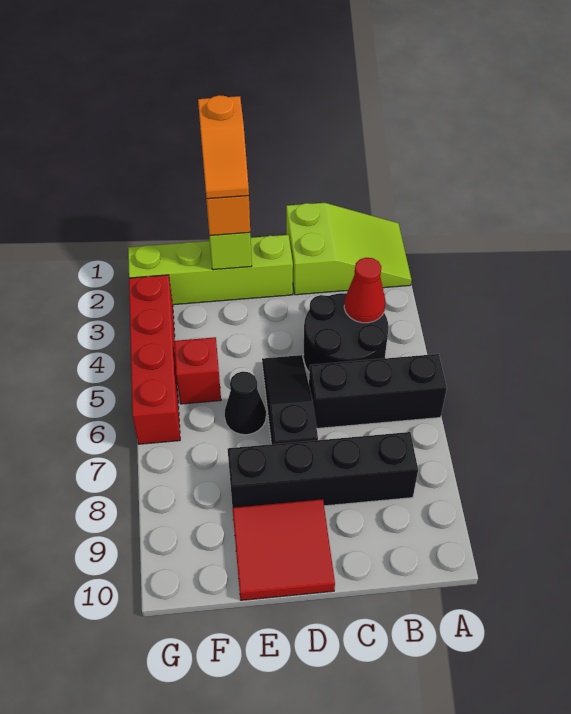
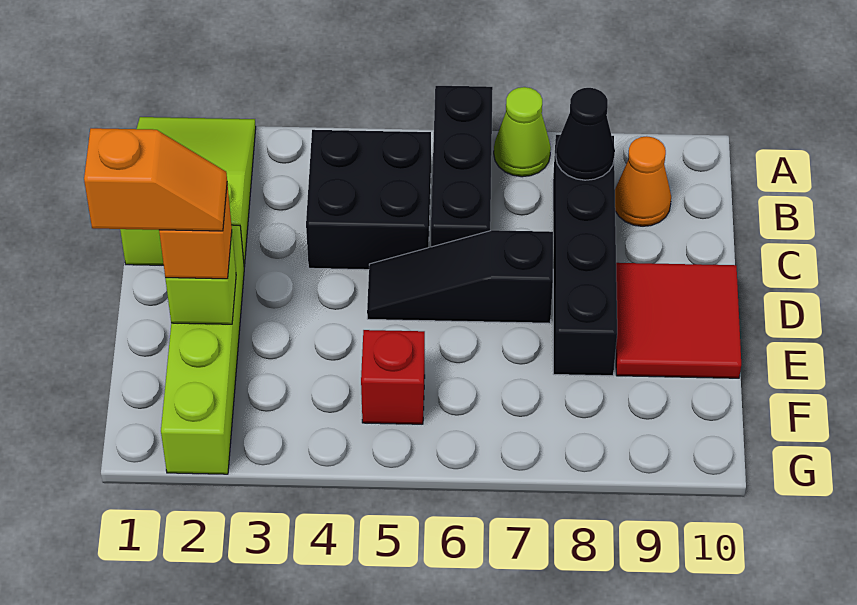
none -> lime cone A7 level 1
black round brick B4:C5 level 1 -> black brick B4:C5 level 1
red cone B4 level 2 -> none
none -> orange cone B9 level 1
black cone E6 level 1 -> black cone B8 level 2
red brick G3:G6 level 1 -> none

